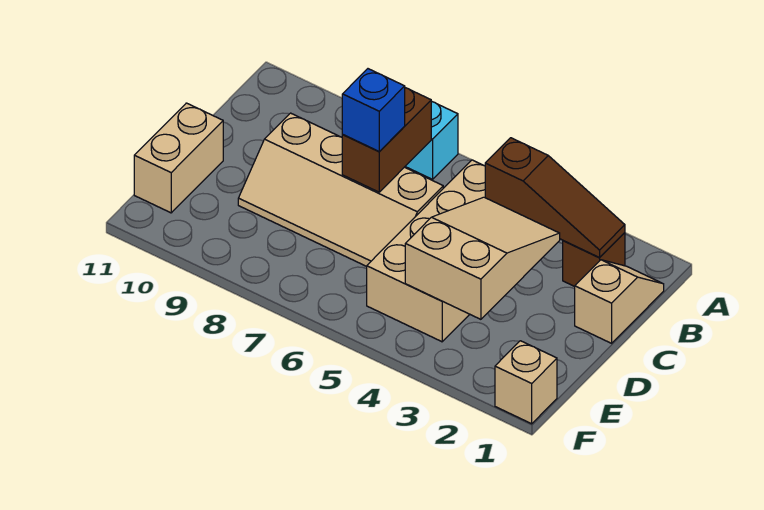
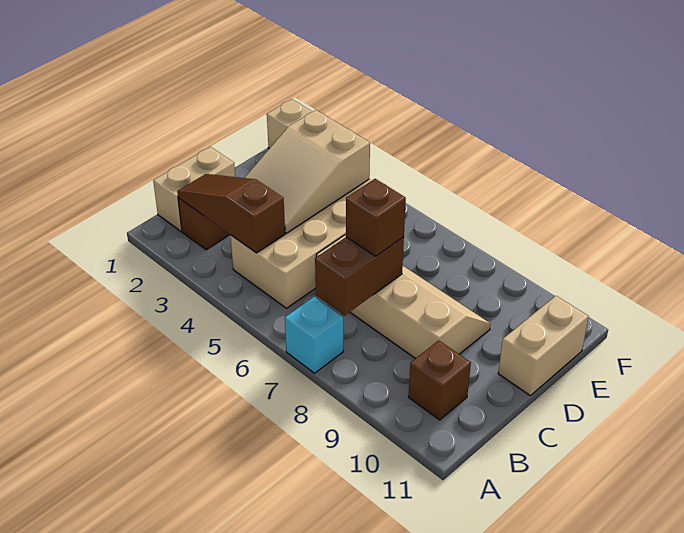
tan slope B1:C1 level 1 top C -> tan brick B1:C1 level 1
none -> brown brick B10 level 1
blue brick C7 level 3 -> brown brick C7 level 3

